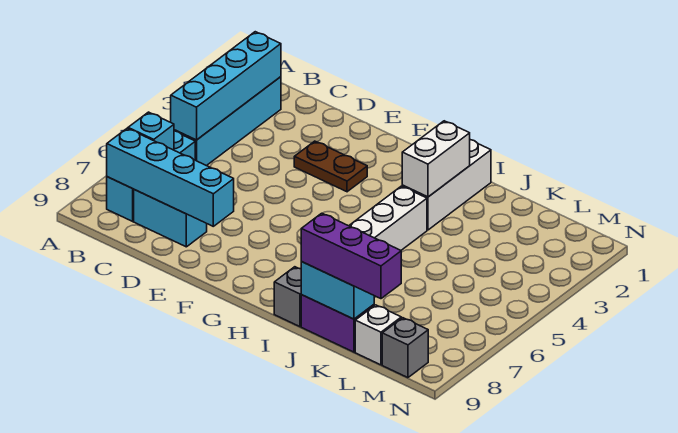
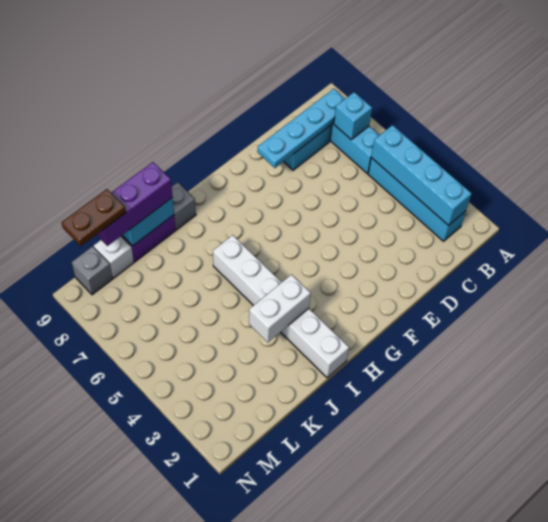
cyan brick B8:E8 level 2 -> cyan plate B8:E8 level 2
brown plate E3:F3 level 1 -> brown plate L9:M9 level 4
white brick I2:I3 level 2 -> white brick I3:J3 level 2

